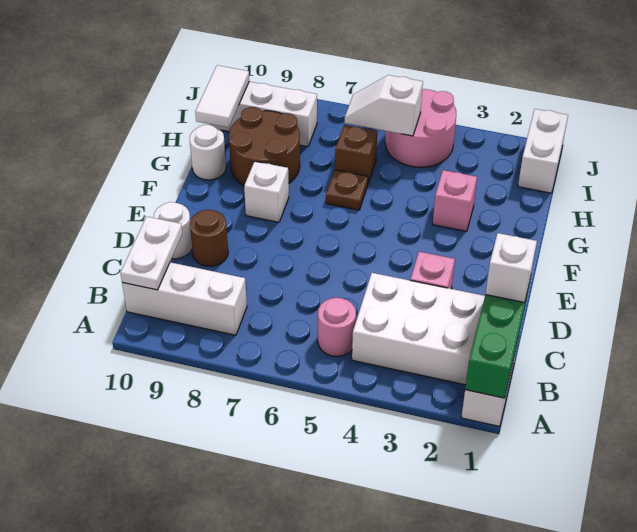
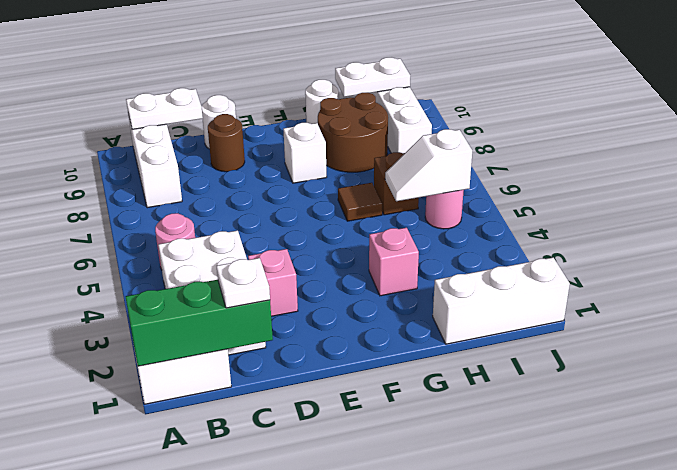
white brick C1 level 3 -> white plate C1 level 3
brown plate G6 level 1 -> brown tile G6 level 1
white tile H10:I10 level 2 -> white plate H10:I10 level 2
white brick I1:J1 level 1 -> white brick H1:J1 level 1
pink round brick I4:J5 level 1 -> pink round brick I5 level 1
white slope I5:I6 level 2 top 5 -> white slope H5:I5 level 2 top I

